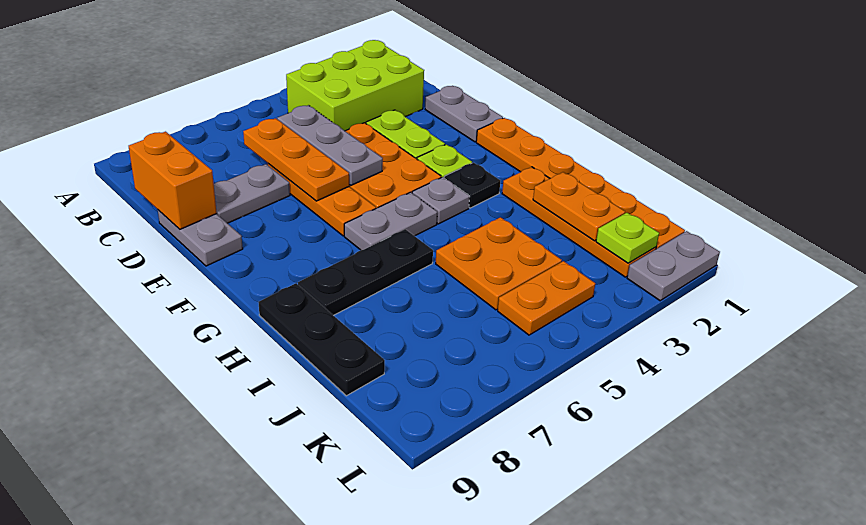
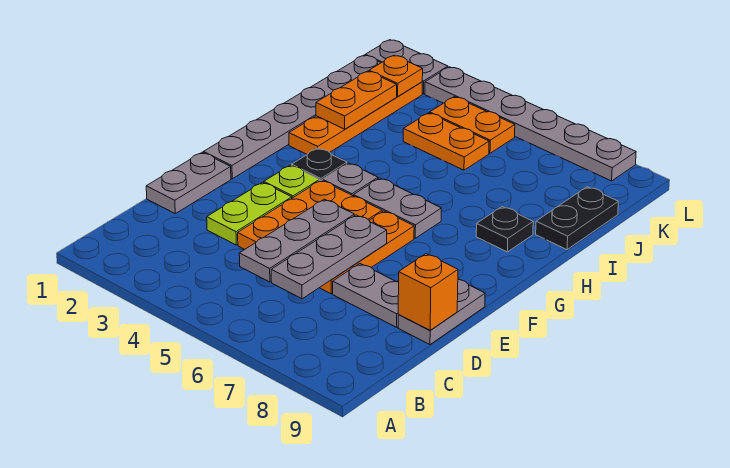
lime brick B2:C4 level 1 -> none
orange plate C6:E6 level 2 -> grey plate C6:E6 level 2
orange brick C9:D9 level 2 -> orange brick D9 level 2
orange plate F1:K1 level 1 -> grey plate F1:K1 level 1
black plate H6:H8 level 1 -> black plate H8 level 1
black plate H9:J9 level 1 -> black plate I9:J9 level 1
orange plate I4:J5 level 1 -> orange plate J4:J5 level 1
lime plate K2 level 2 -> orange plate K2 level 2
none -> grey plate L3:L8 level 1

